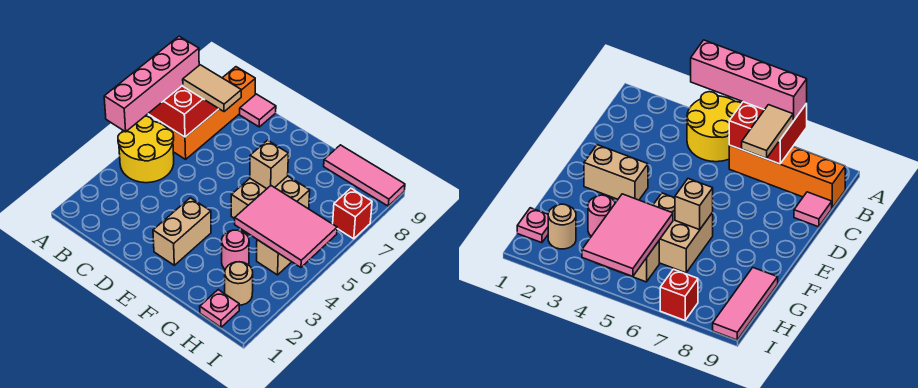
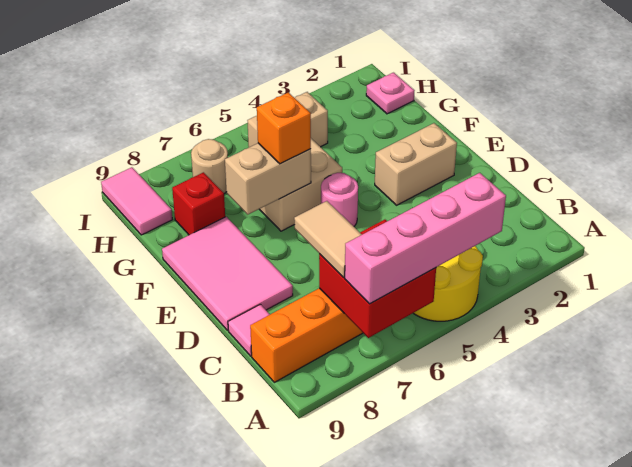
tan brick F6 level 2 -> tan brick F6:F7 level 2
none -> orange brick F6 level 3
pink round brick G3 level 1 -> pink round brick E5 level 1
pink tile G4:I5 level 2 -> pink tile D8:F9 level 1
pink tile G9:I9 level 1 -> pink tile H9:I9 level 1
tan round brick H2 level 1 -> tan round brick H7 level 1
red brick I7 level 1 -> red brick G8 level 1

